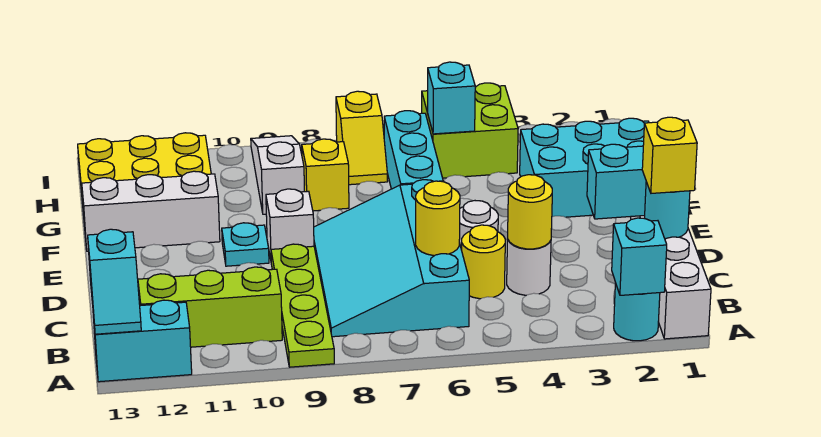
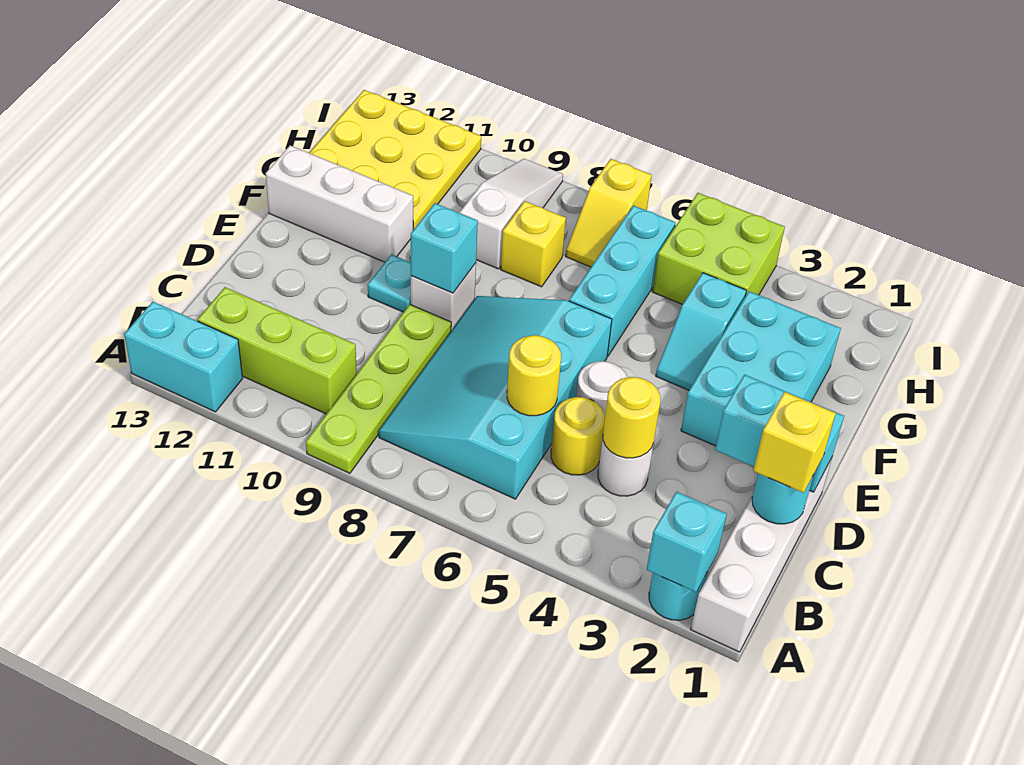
cyan slope A13:B13 level 2 top B -> cyan slope F4:G4 level 1 top G
cyan brick F1:G3 level 1 -> cyan brick E2:G3 level 1
cyan brick H5 level 2 -> cyan brick E9 level 2

